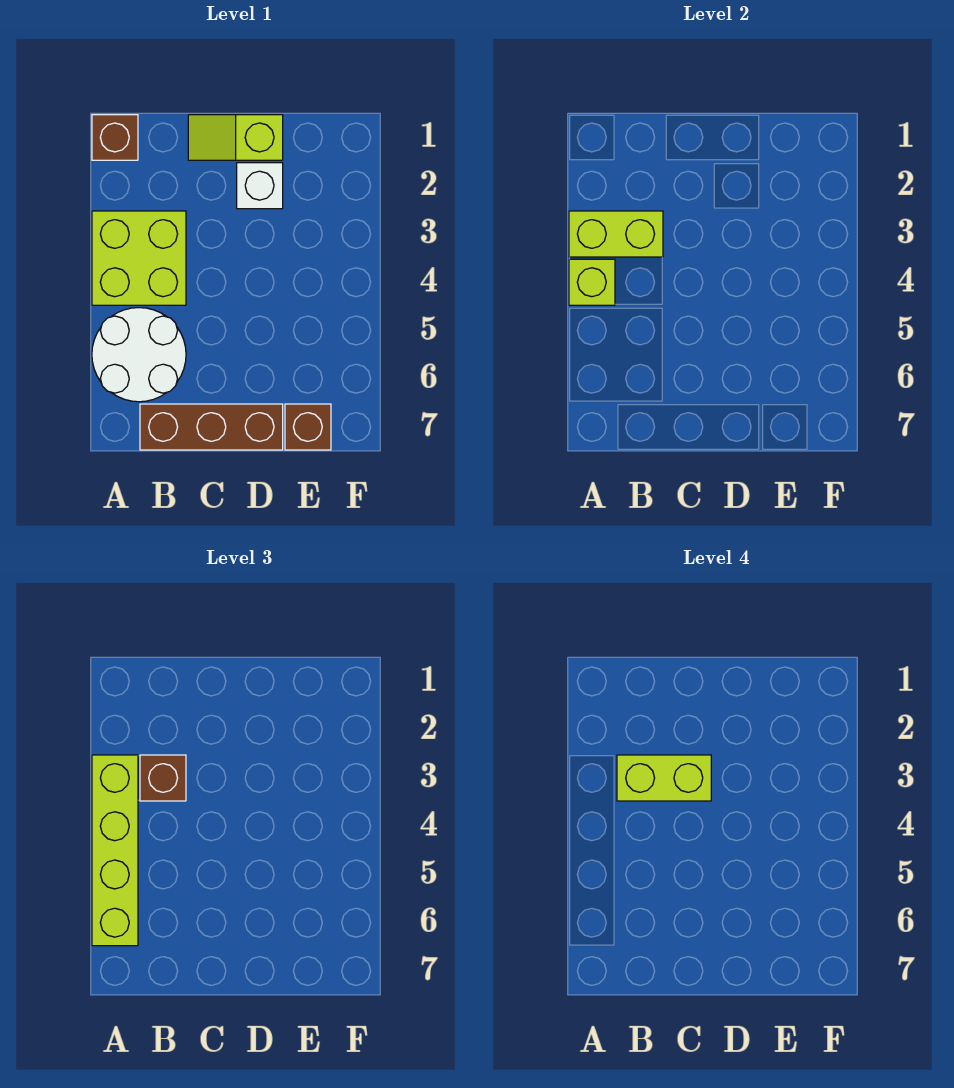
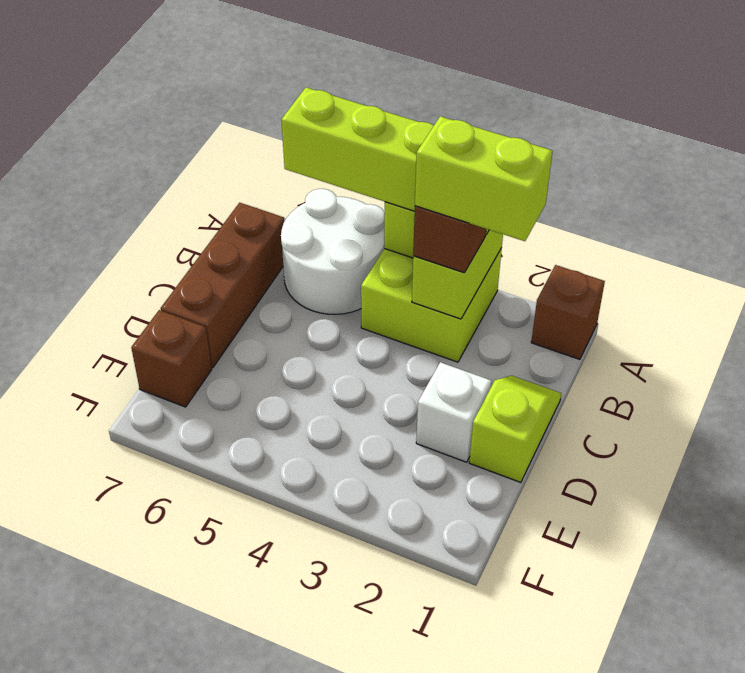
lime brick B3:C3 level 4 -> lime brick B2:B3 level 4

